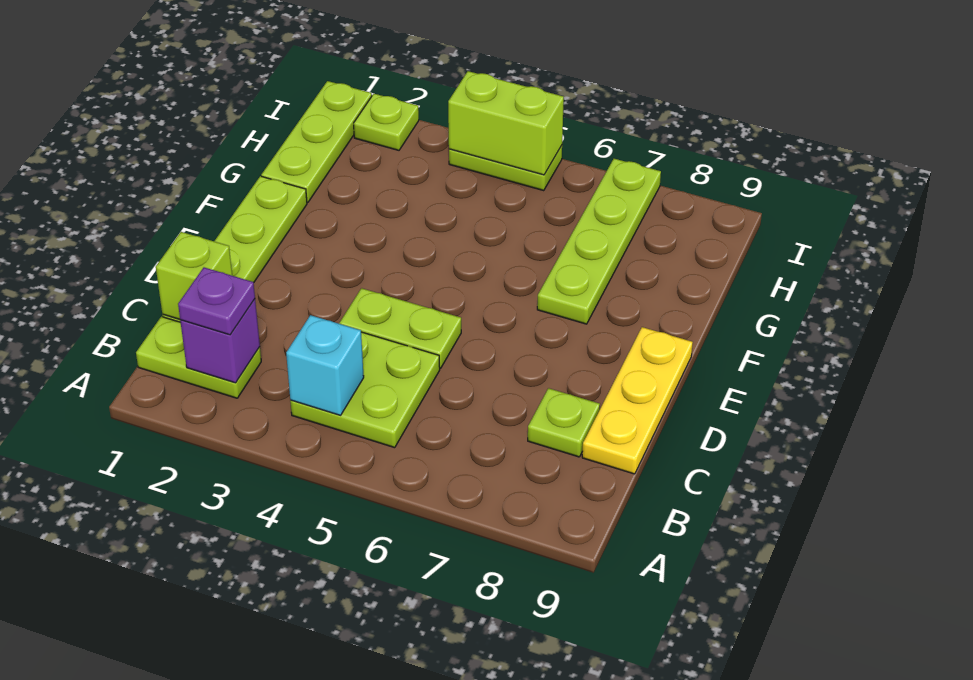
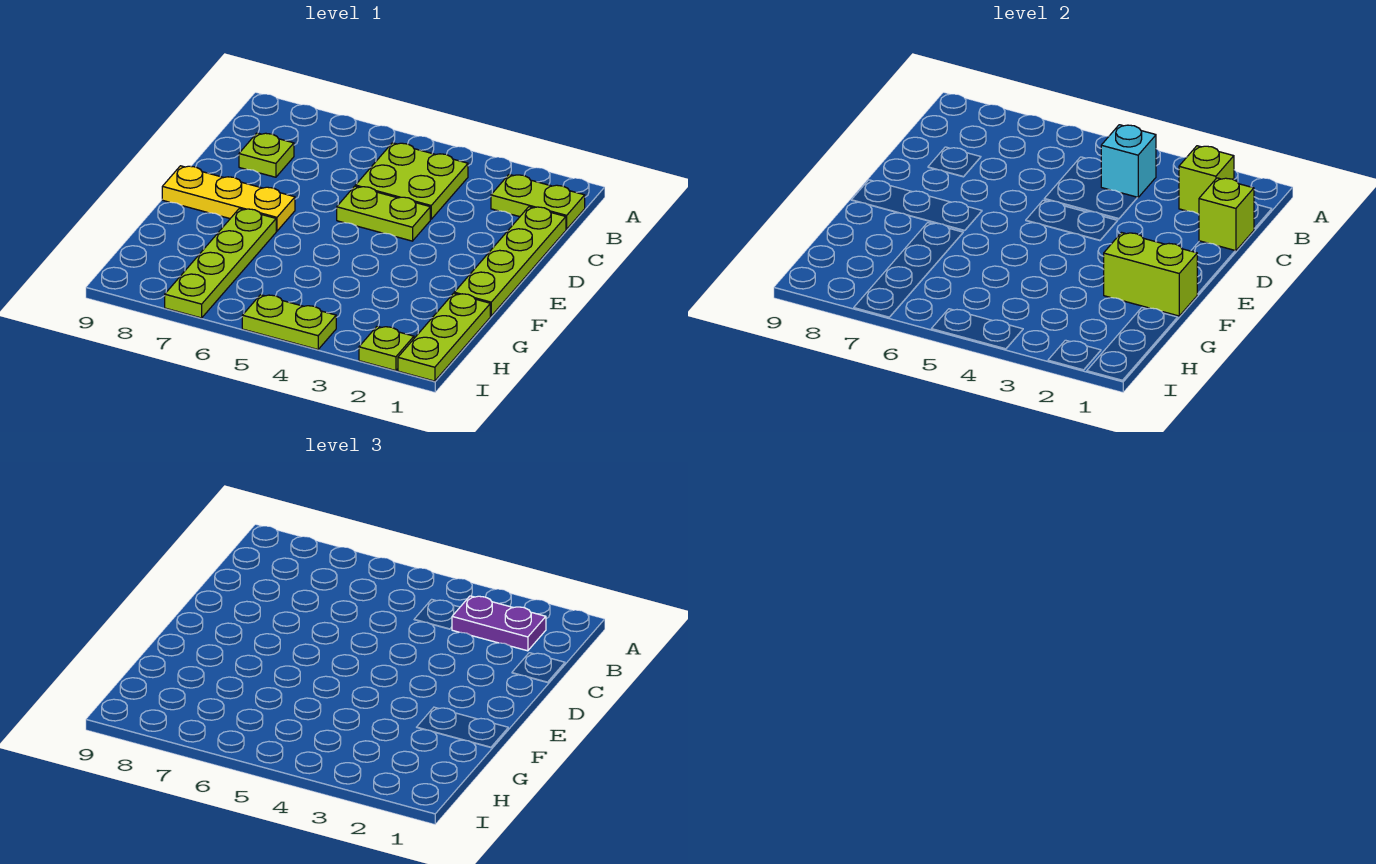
purple brick B2 level 2 -> lime brick B2 level 2
purple plate B2 level 3 -> purple plate B2:B3 level 3
yellow plate C9:E9 level 1 -> yellow plate E7:E9 level 1
lime brick I4:I5 level 2 -> lime brick F1:F2 level 2

